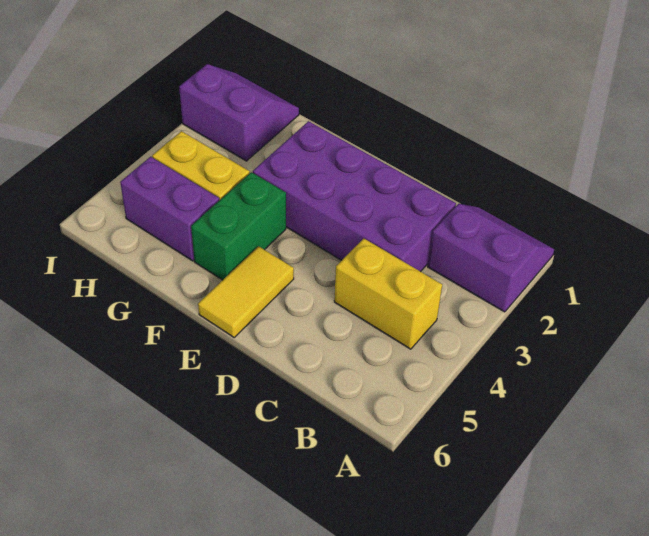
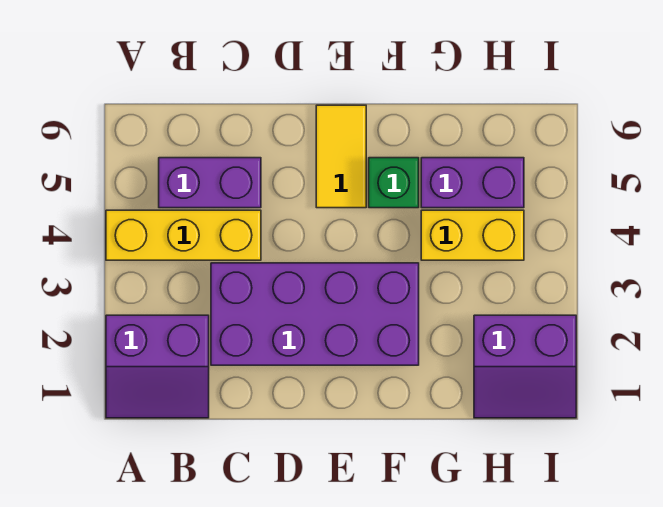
yellow brick B4:C4 level 1 -> yellow brick A4:C4 level 1
none -> purple brick B5:C5 level 1
green brick F4:F5 level 1 -> green brick F5 level 1

